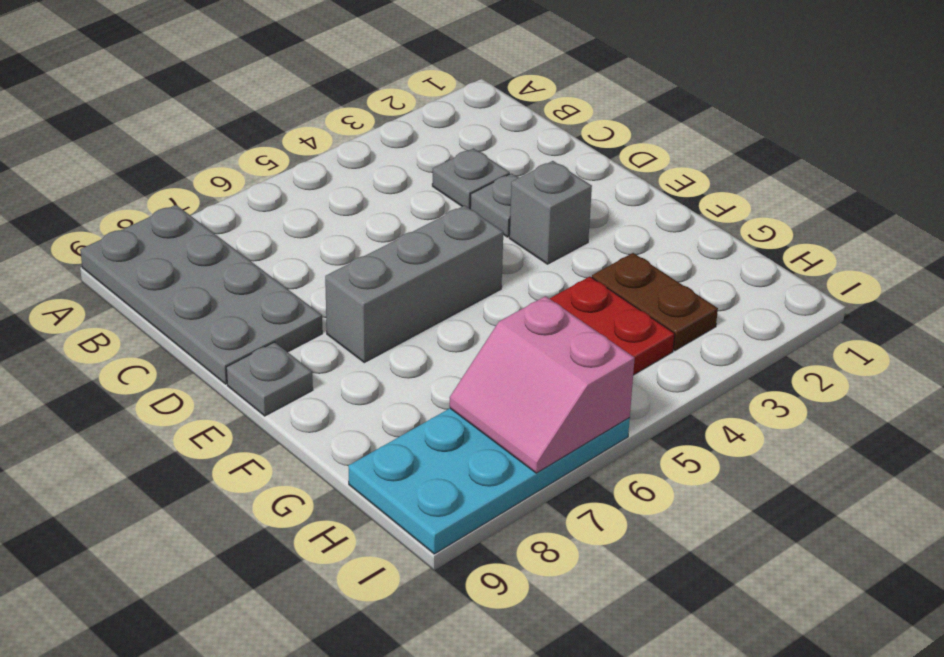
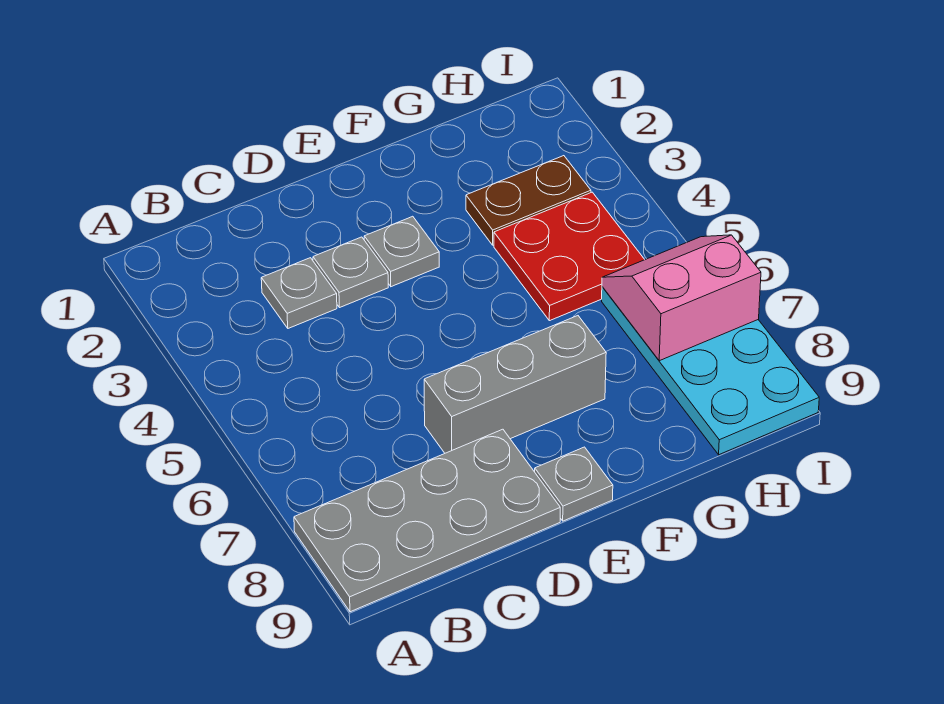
grey brick E3 level 1 -> grey plate E3 level 1
grey brick E5:E7 level 1 -> grey brick D7:F7 level 1
pink slope H6:I7 level 2 top 6 -> pink slope H6:I7 level 2 top 7

